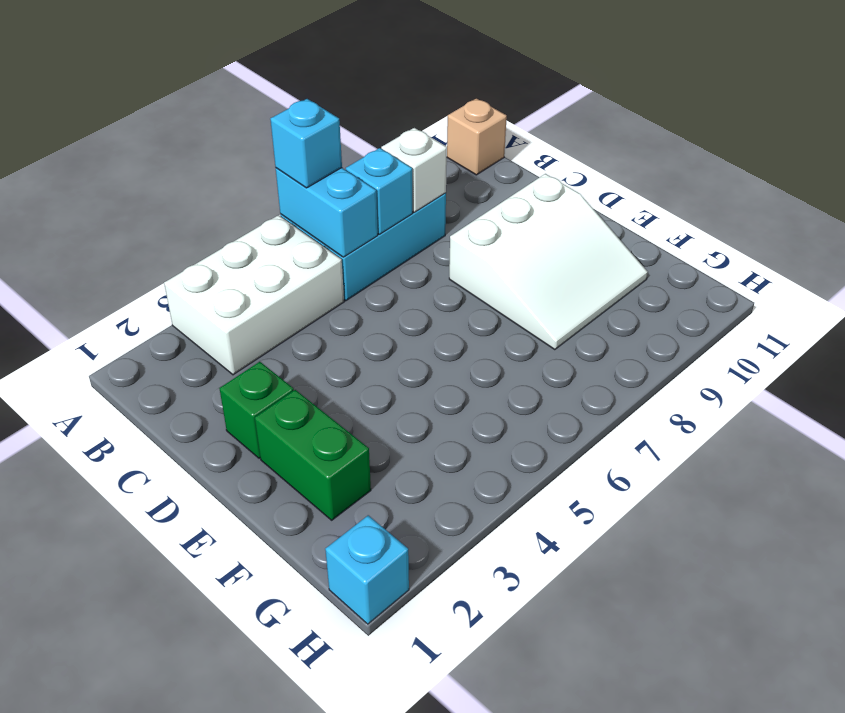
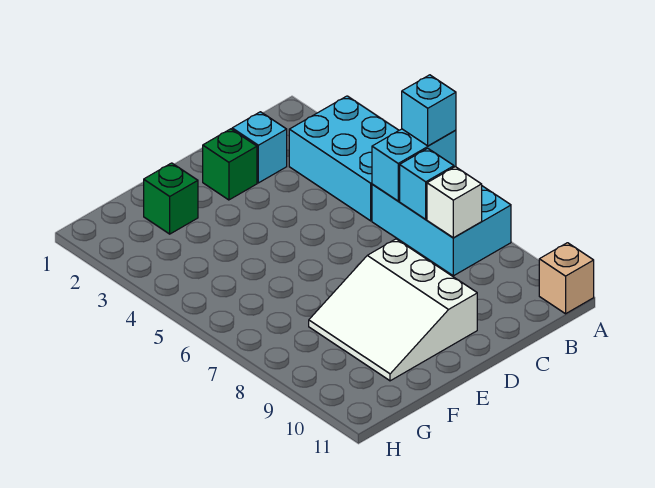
white brick A3:B5 level 1 -> cyan brick A3:B5 level 1
green brick E2:F2 level 1 -> green brick F2 level 1
cyan brick H1 level 1 -> cyan brick C2 level 1

